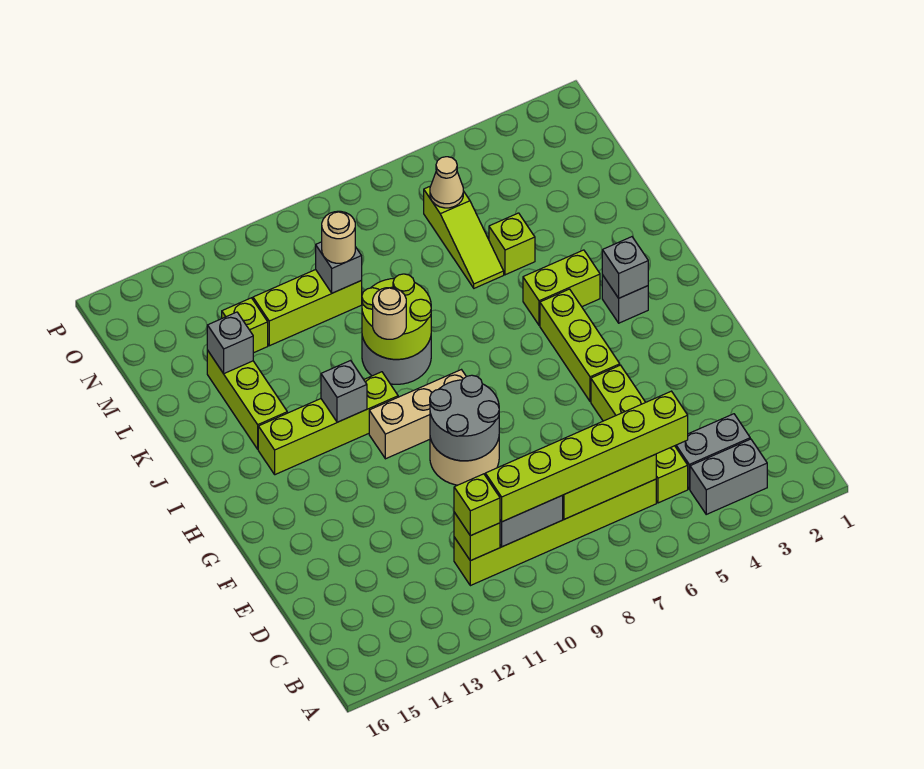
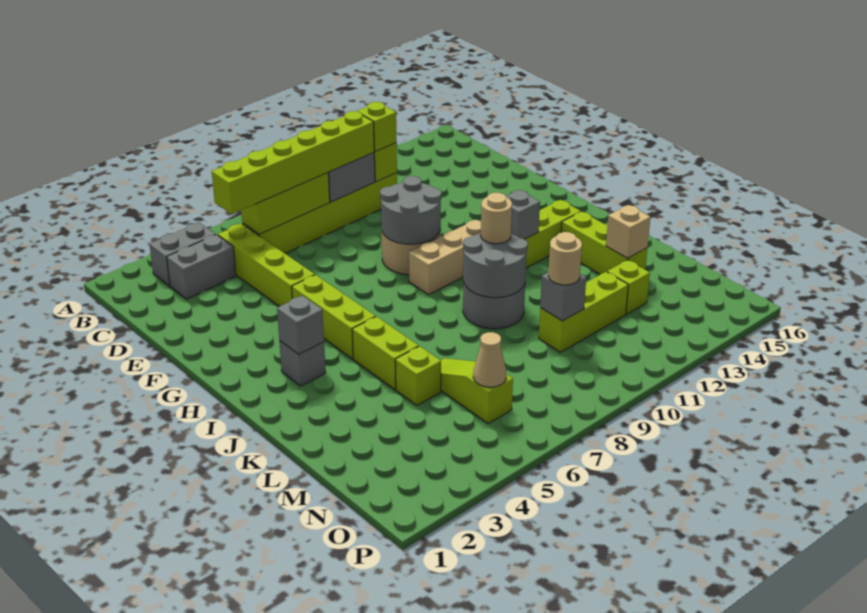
lime brick J4:J5 level 1 -> lime brick J5:K5 level 1
lime round brick J9:K10 level 2 -> grey round brick J9:K10 level 2
grey brick L14 level 2 -> tan brick L14 level 2

